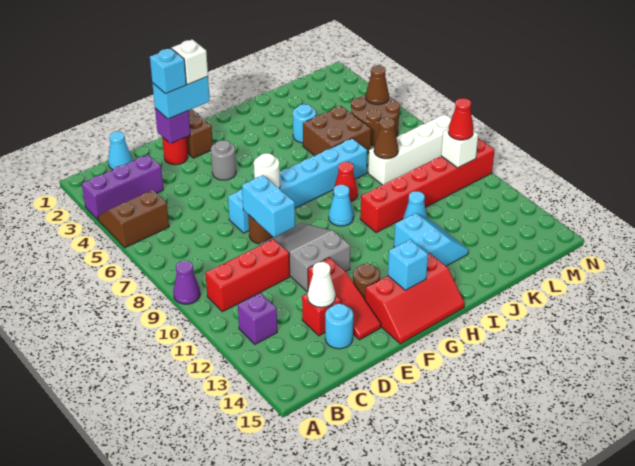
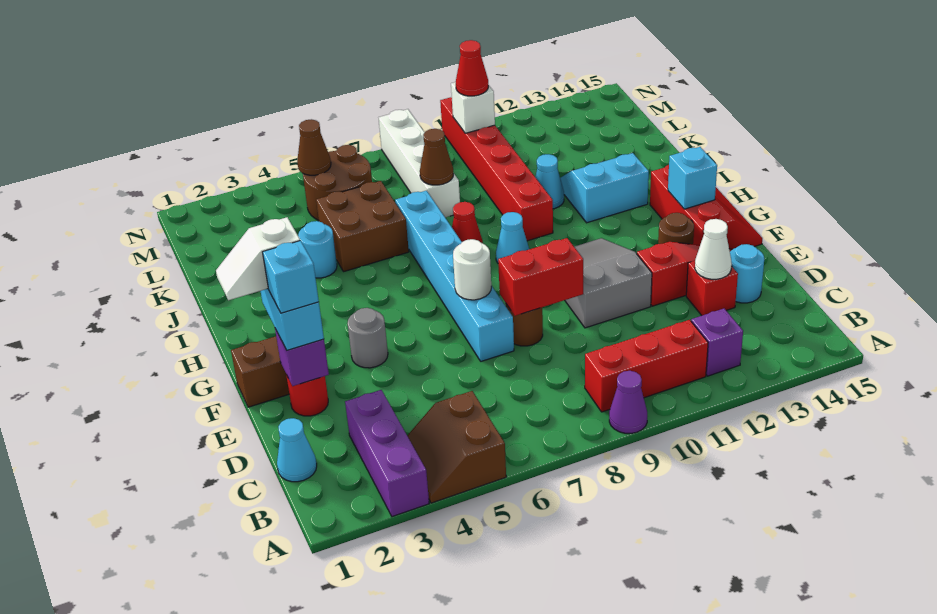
red brick B10:D10 level 1 -> red brick B9:B11 level 1
cyan brick E8:E9 level 2 -> red brick E8:E9 level 2
grey slope E9:F11 level 1 top 11 -> grey slope E10:G11 level 1 top E

